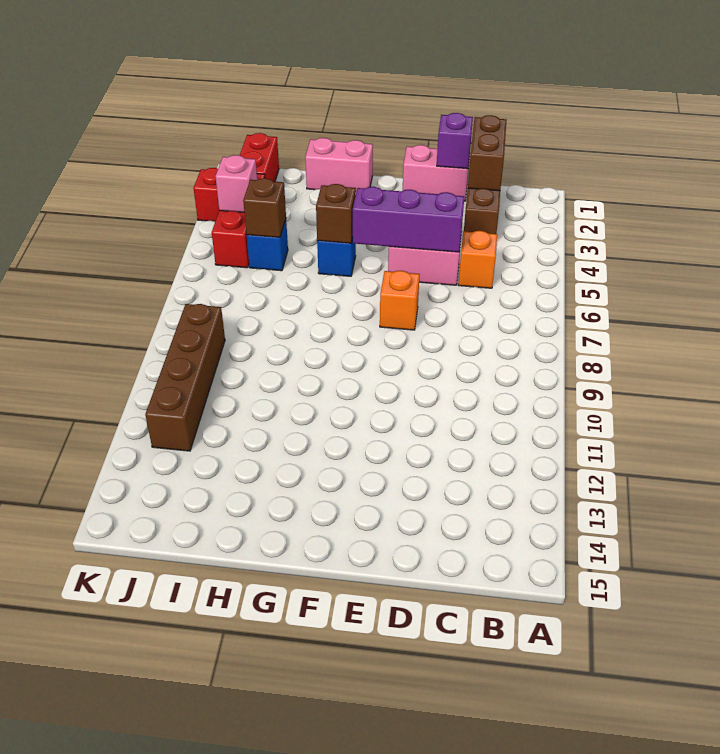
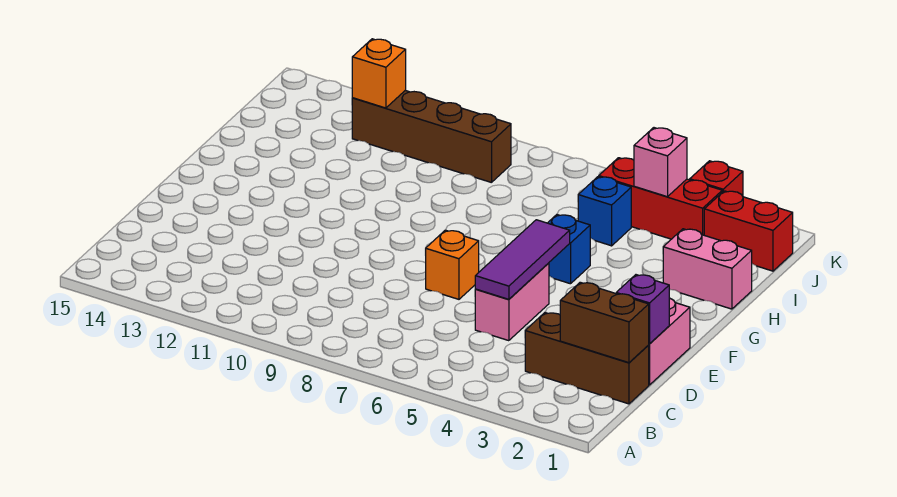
orange brick C5 level 1 -> orange brick J12 level 2
purple brick D5:F5 level 2 -> purple tile D5:F5 level 2
pink brick G1:H1 level 1 -> pink brick H1:H2 level 1
brown brick G5 level 2 -> none
brown brick I5 level 2 -> none

